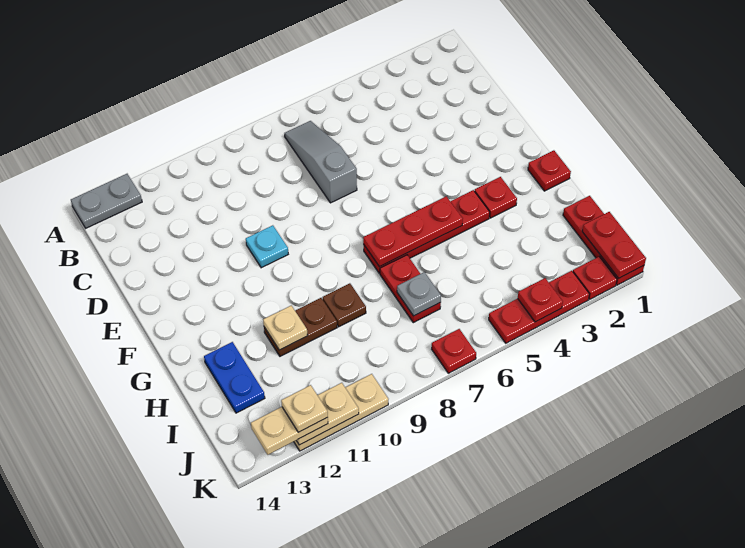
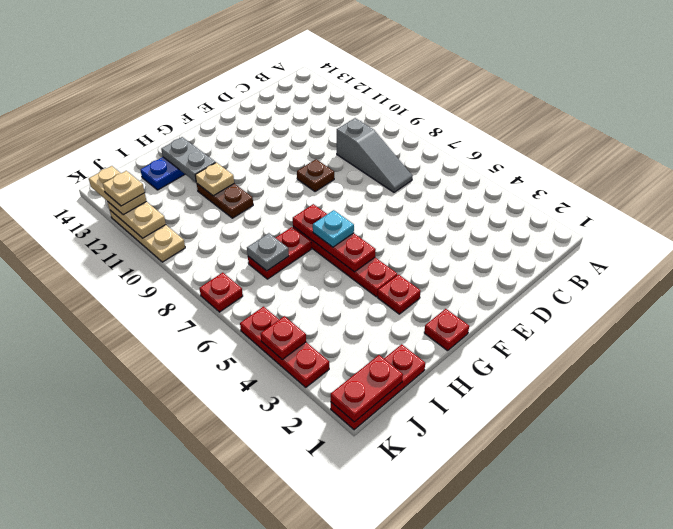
grey plate A13:A14 level 1 -> grey plate H12:H13 level 2
grey slope B7:D7 level 1 top D -> grey slope C7:C9 level 1 top 9
cyan plate E10 level 1 -> cyan plate G6 level 3
brown plate H9 level 1 -> brown plate E9 level 1
red plate K2 level 1 -> none

